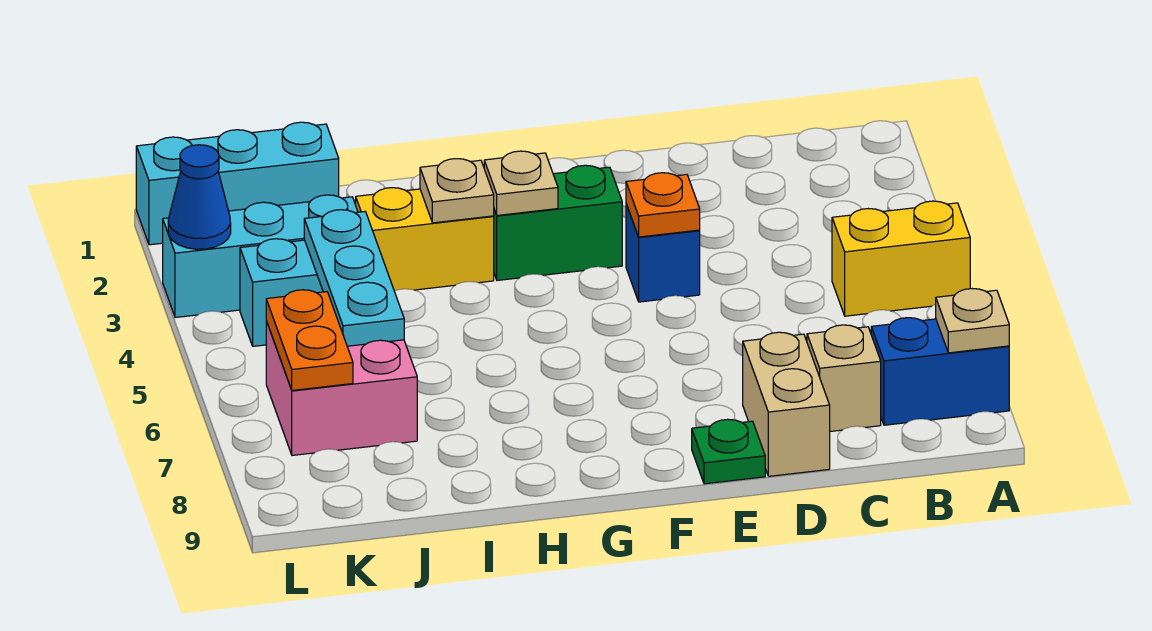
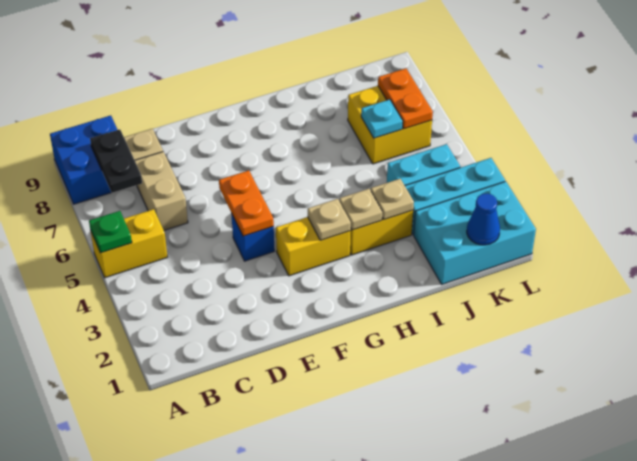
blue brick A8:B8 level 1 -> blue brick A8:B9 level 1
tan plate A8 level 2 -> tan plate I3 level 2
none -> black plate B7:B8 level 2
tan brick D8:D9 level 1 -> tan brick C6:C7 level 1
orange plate E4 level 2 -> orange plate E4:E5 level 2
green plate E9 level 1 -> green plate A5 level 2
green brick F3:G3 level 1 -> yellow brick F3:G3 level 1
cyan brick J1:L1 level 1 -> cyan brick J1:L2 level 1
cyan plate J4:J6 level 2 -> cyan plate J6 level 2
pink brick J6:K7 level 1 -> yellow brick J6:K7 level 1
blue cone L3 level 2 -> blue cone K1 level 2

